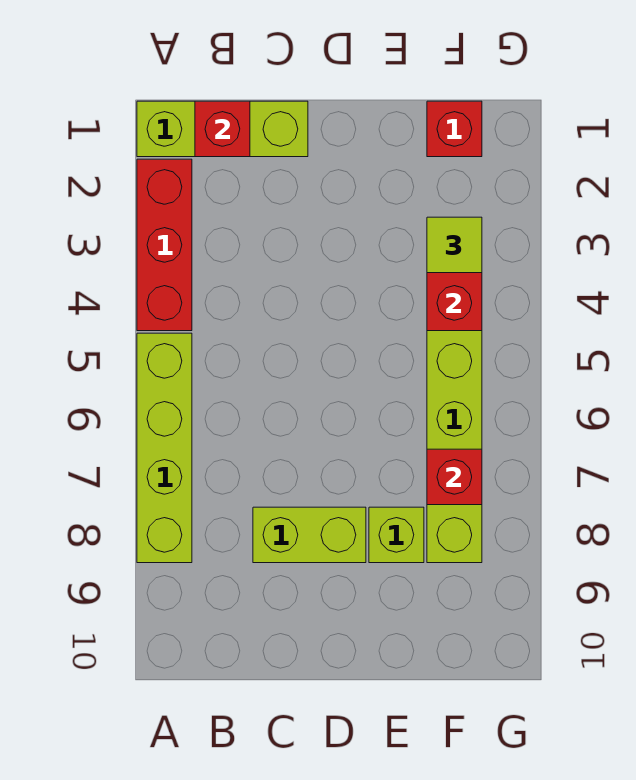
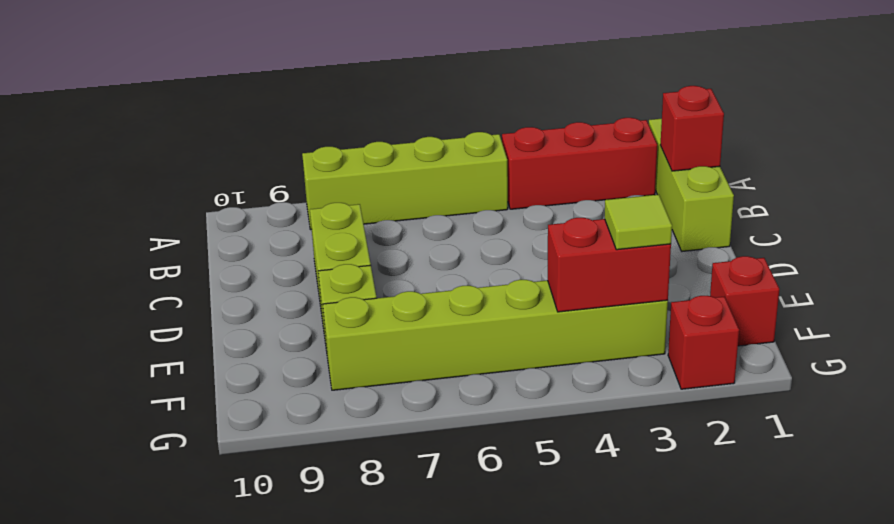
red brick F7 level 2 -> red brick G2 level 1

